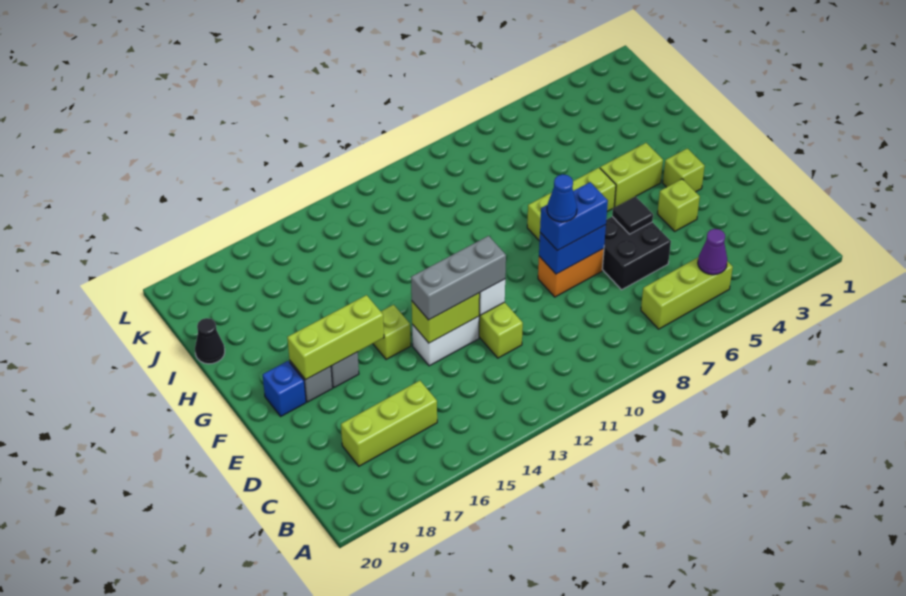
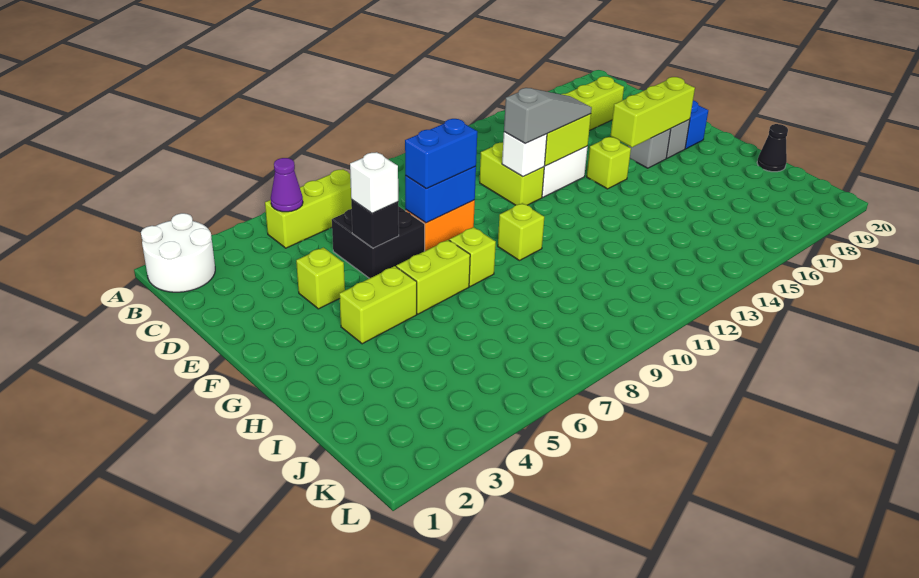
none -> white round brick A1:B2 level 1
black tile E6 level 2 -> black brick E6 level 2
none -> white brick E6 level 3
blue cone E9 level 4 -> none
grey brick E12:E14 level 3 -> grey slope E12:E14 level 3 top 12
lime brick F3 level 1 -> lime brick G10 level 1

